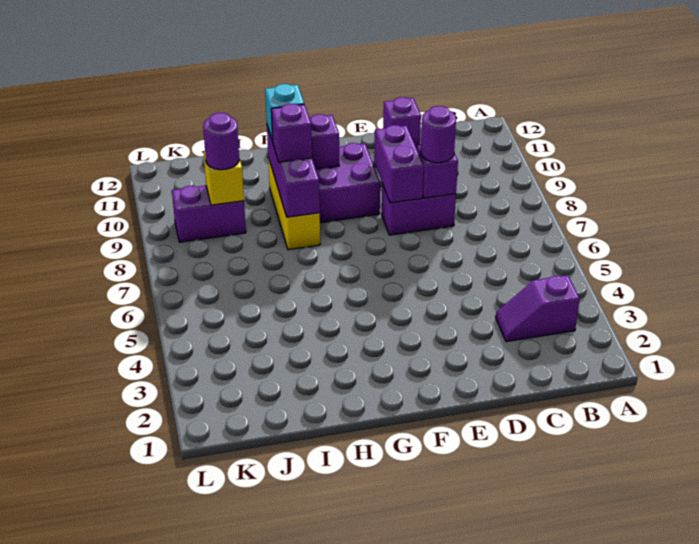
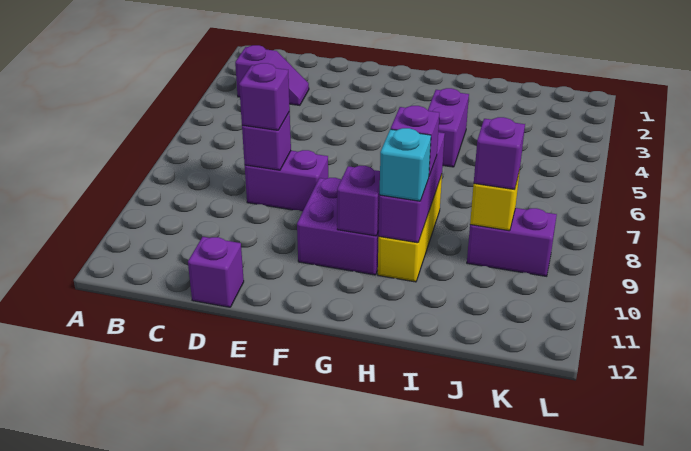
purple round brick D8 level 3 -> purple brick D8 level 3
purple brick E8:E9 level 2 -> purple brick H4:H5 level 1
purple round brick J9 level 3 -> purple brick J9 level 3

